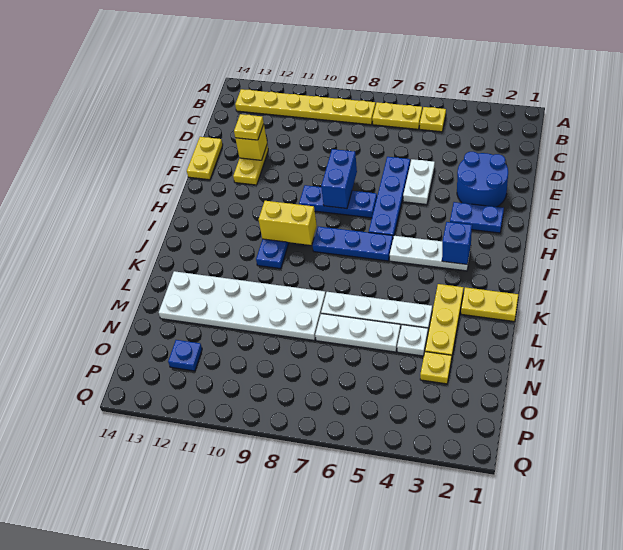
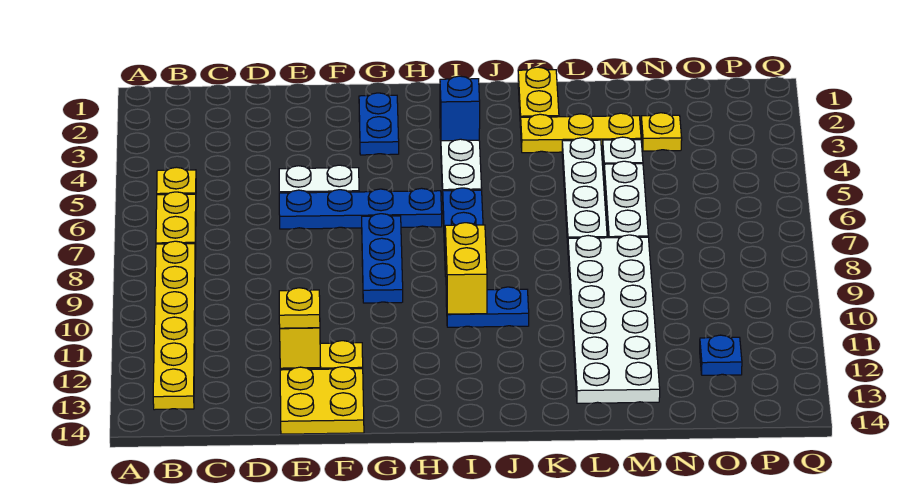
blue round brick E2:F3 level 1 -> none
yellow plate E14:F14 level 1 -> yellow plate E13:F14 level 1
blue brick F8:G8 level 2 -> none

